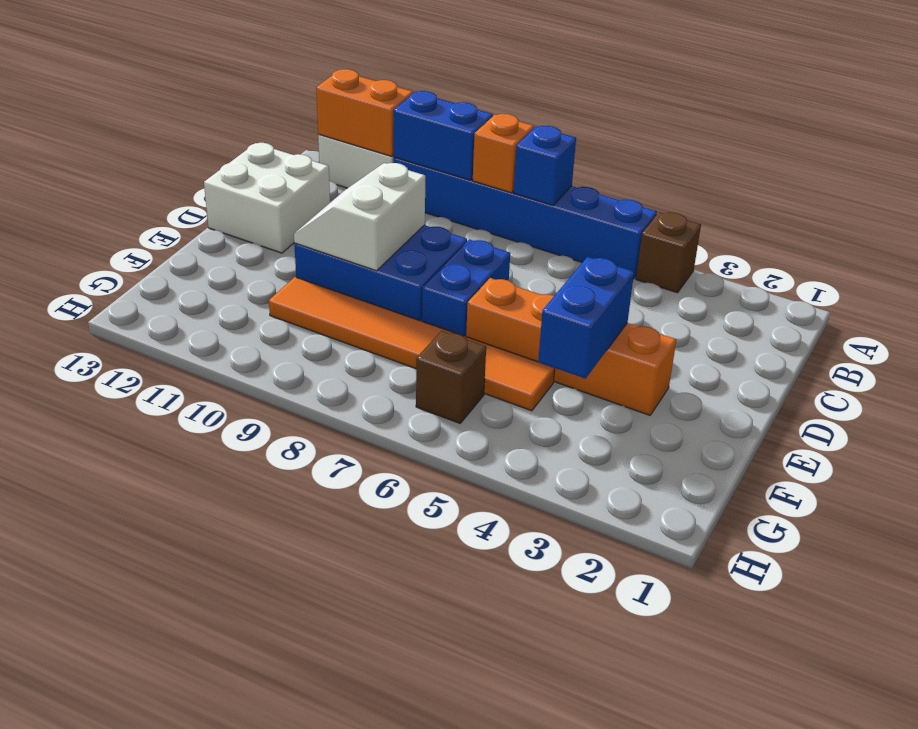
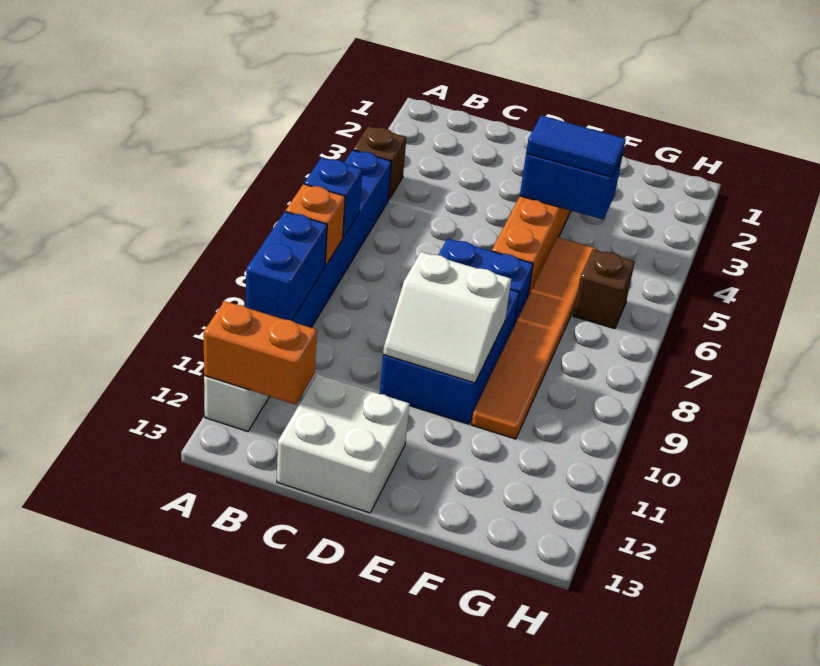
orange brick A11:A12 level 2 -> orange brick A12:B12 level 2
none -> blue tile E4:F4 level 3

